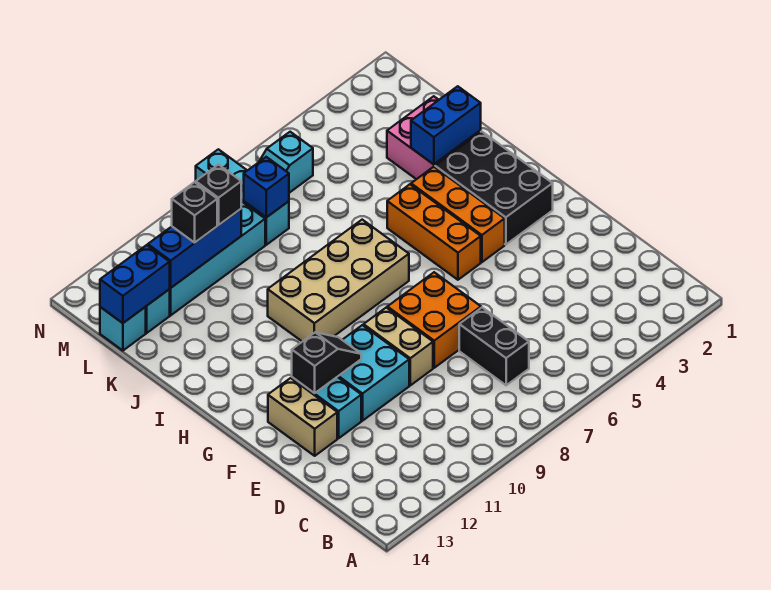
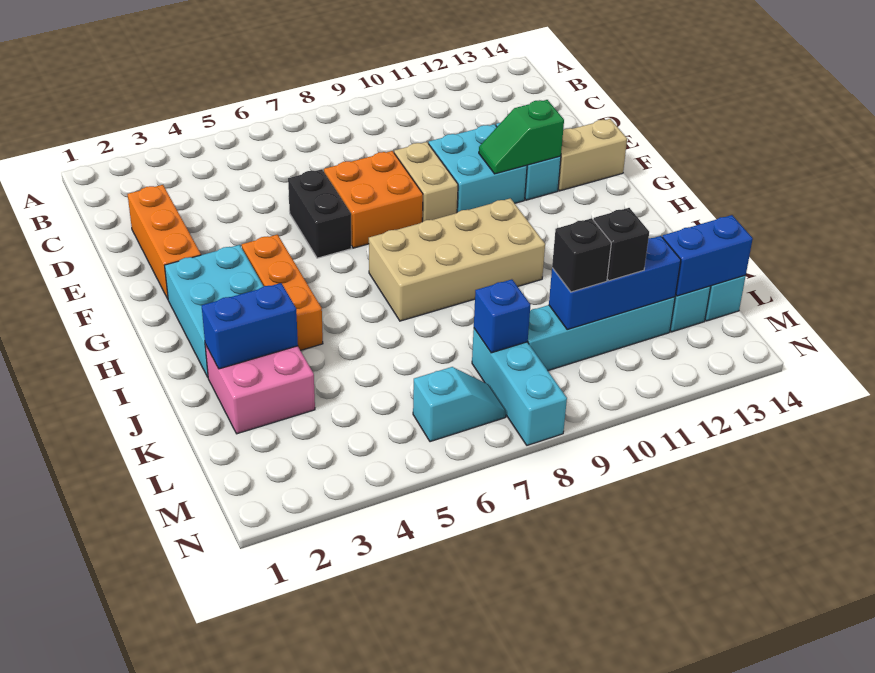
black brick C7:D7 level 1 -> black brick E6:F6 level 1
tan brick E13:F13 level 1 -> tan brick F13:F14 level 1
black slope F11:F12 level 2 top 12 -> green slope F11:F12 level 2 top 12
black brick G2:I3 level 1 -> cyan brick G2:I3 level 1
orange brick G5:I5 level 1 -> orange brick D2:F2 level 1

